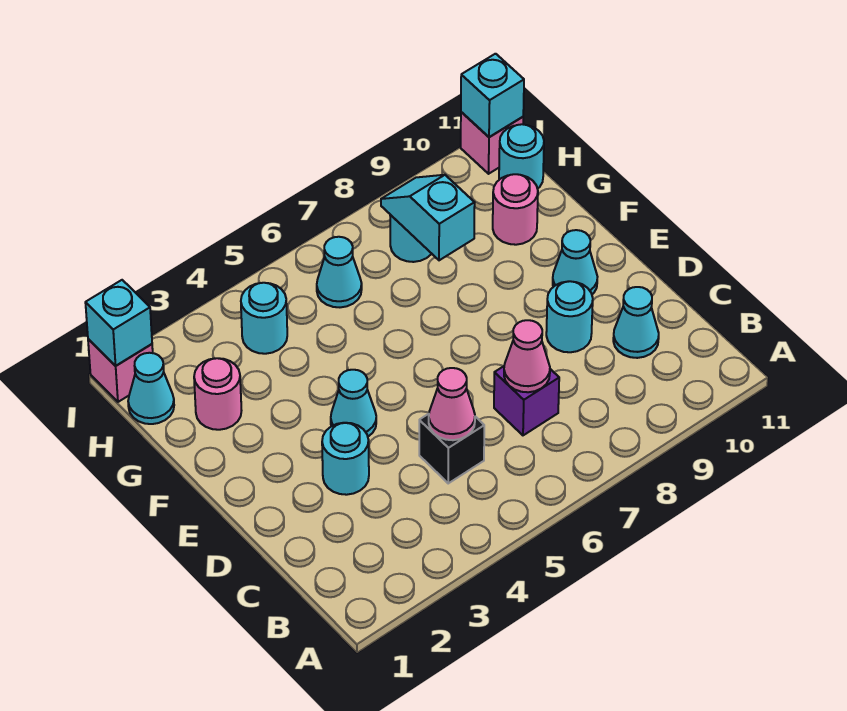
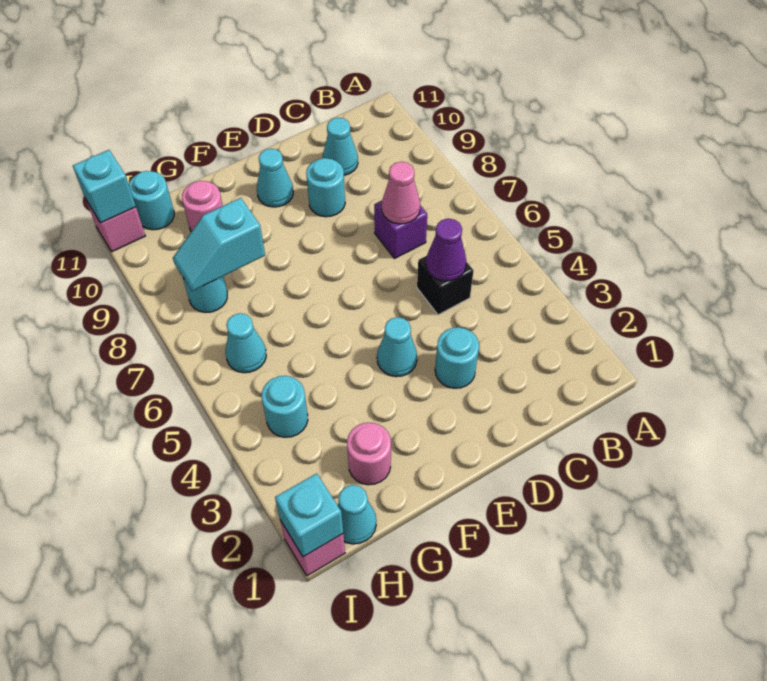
pink cone C5 level 2 -> purple cone C5 level 2

